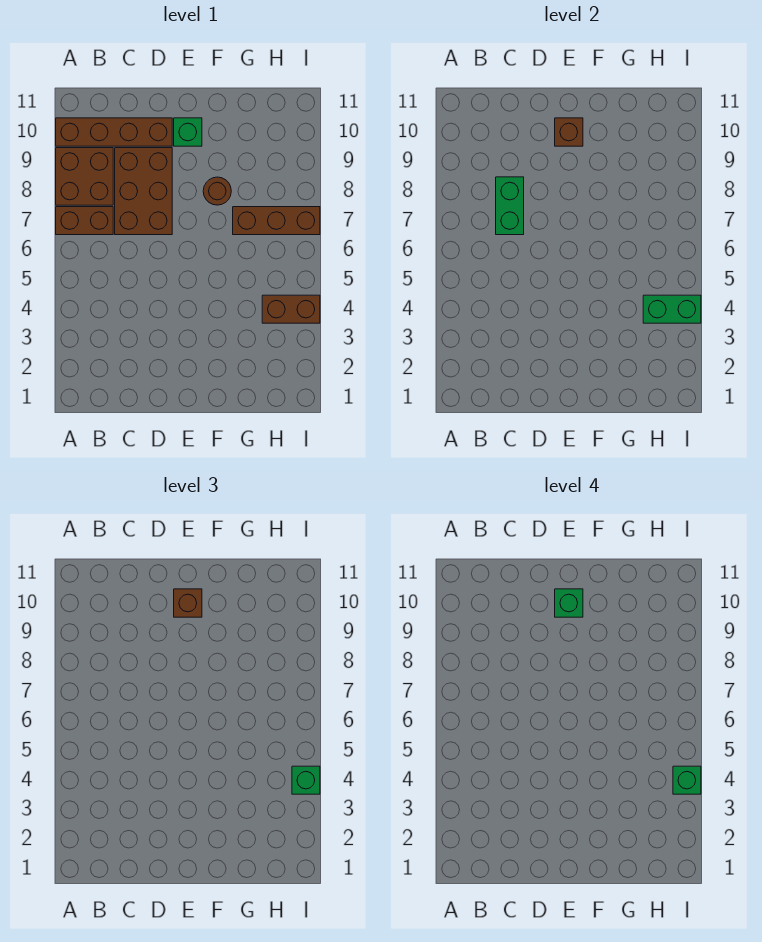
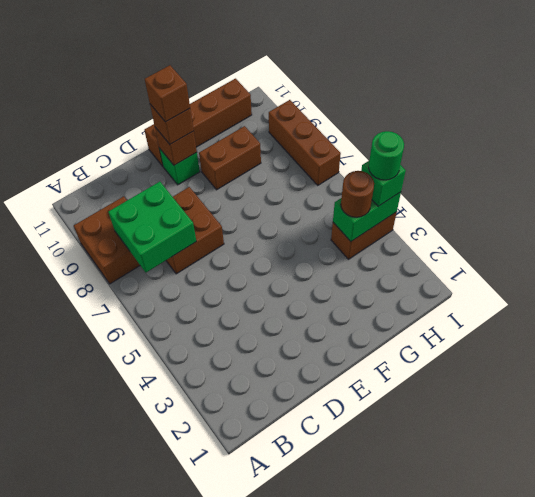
brown brick A7:B7 level 1 -> brown brick F9:G9 level 1
brown brick A10:D10 level 1 -> brown brick E11:H11 level 1
brown brick C7:D9 level 1 -> brown brick C7:D8 level 1
green brick C7:C8 level 2 -> green brick B7:C8 level 2
green brick E10 level 4 -> brown brick E10 level 4
brown round brick F8 level 1 -> brown round brick H4 level 3
brown brick G7:I7 level 1 -> brown brick I7:I9 level 1
green brick I4 level 4 -> green round brick I4 level 4

